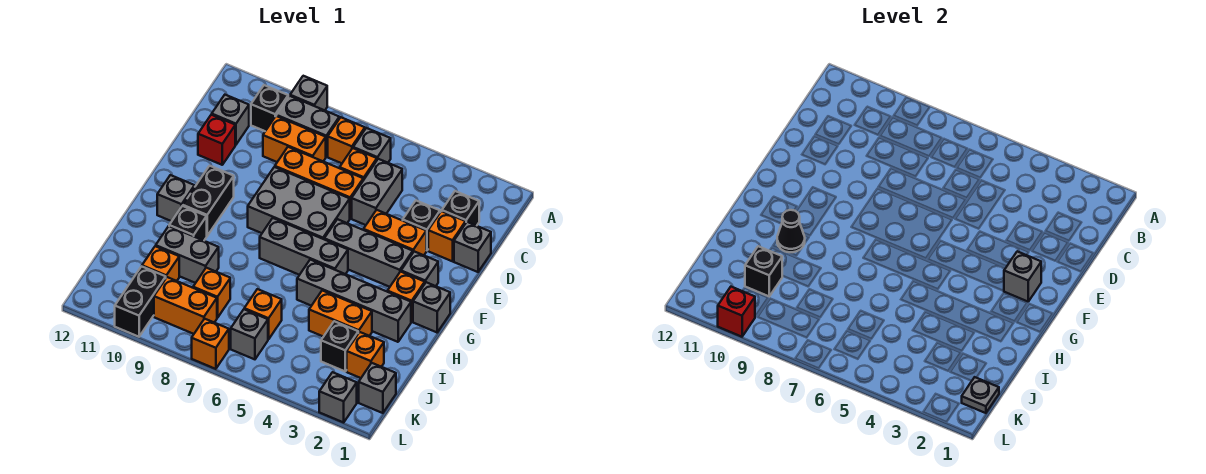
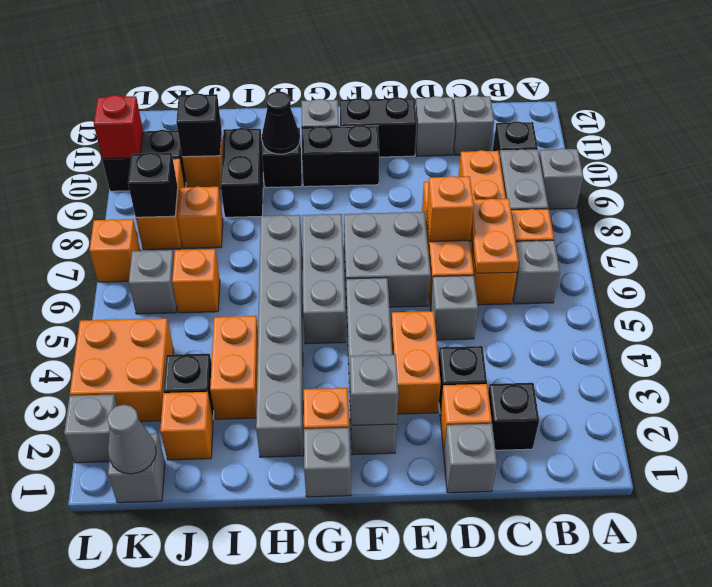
grey brick C5:D5 level 1 -> grey brick D5 level 1
none -> orange plate C6:C7 level 2
none -> orange brick D7 level 2
red brick D11 level 1 -> grey brick D11 level 1
grey brick E6:F8 level 1 -> grey brick E6:F7 level 1
none -> black brick E11:F11 level 1
grey brick H2:H5 level 1 -> grey brick H2:H7 level 1
grey brick I9:I10 level 1 -> black brick I9:I10 level 1
grey plate K1 level 2 -> grey cone K1 level 2
none -> orange brick K3:L4 level 1
none -> black brick K8 level 2

